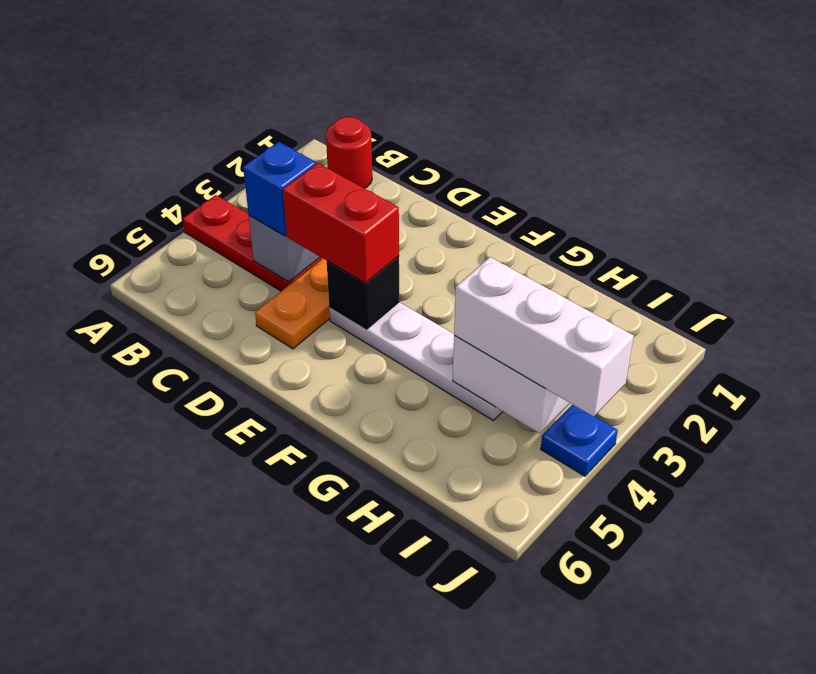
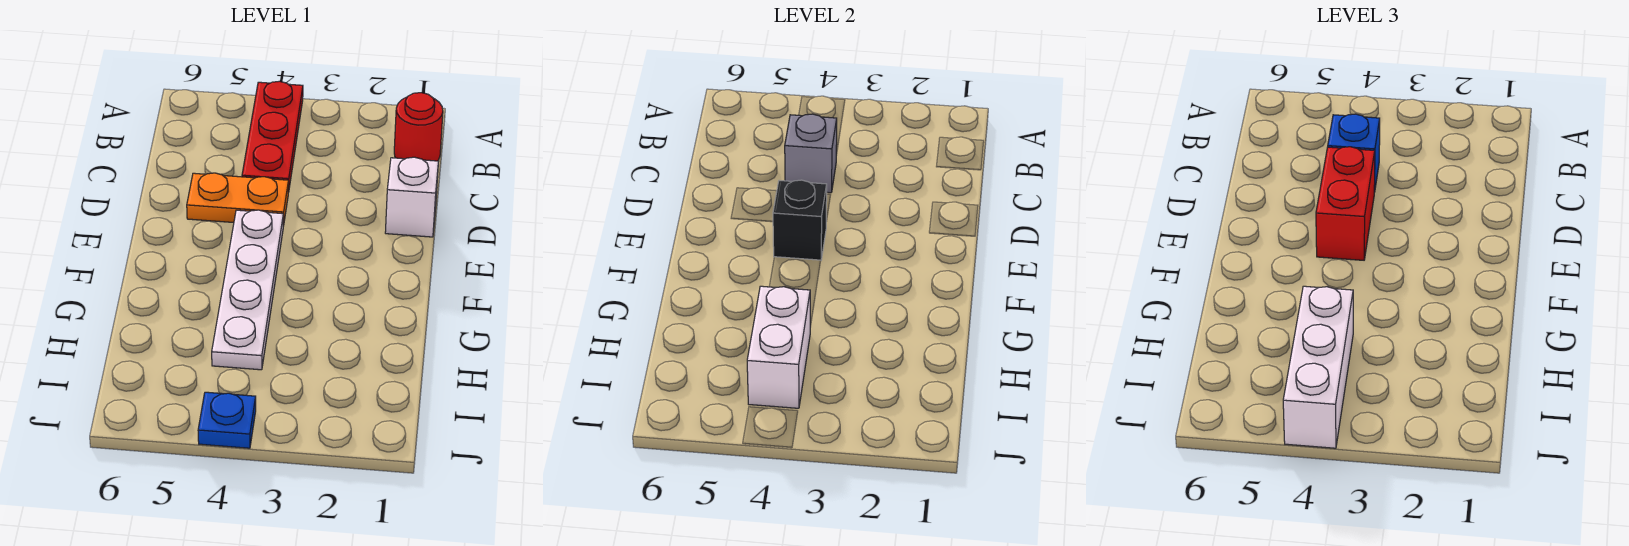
none -> white brick D1 level 1

